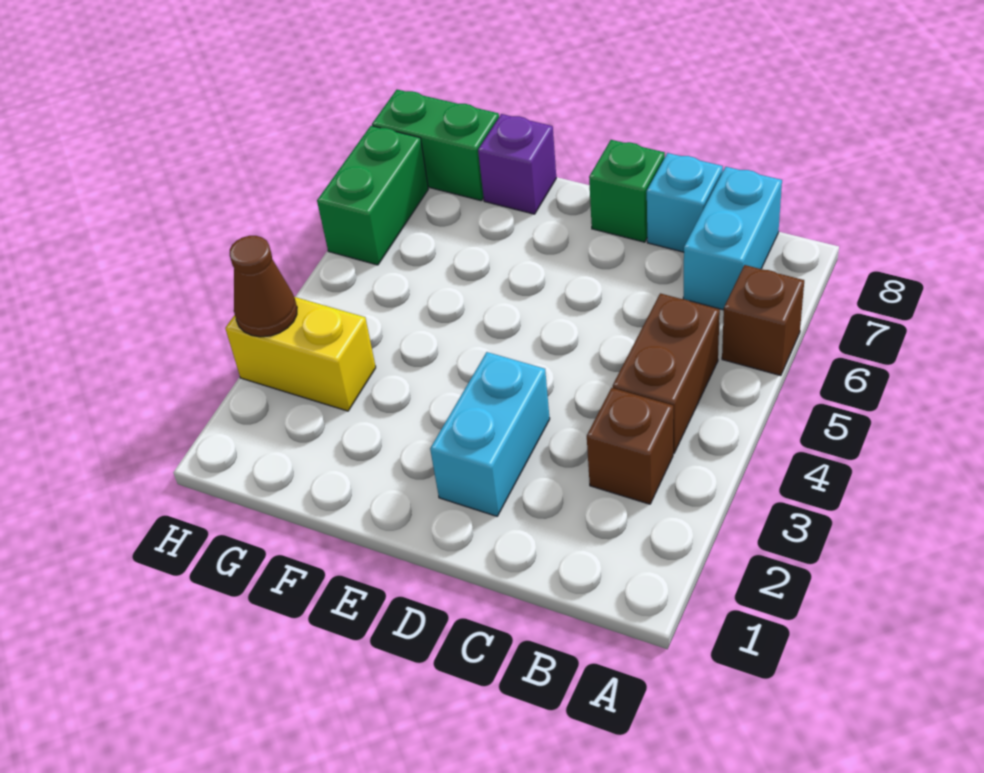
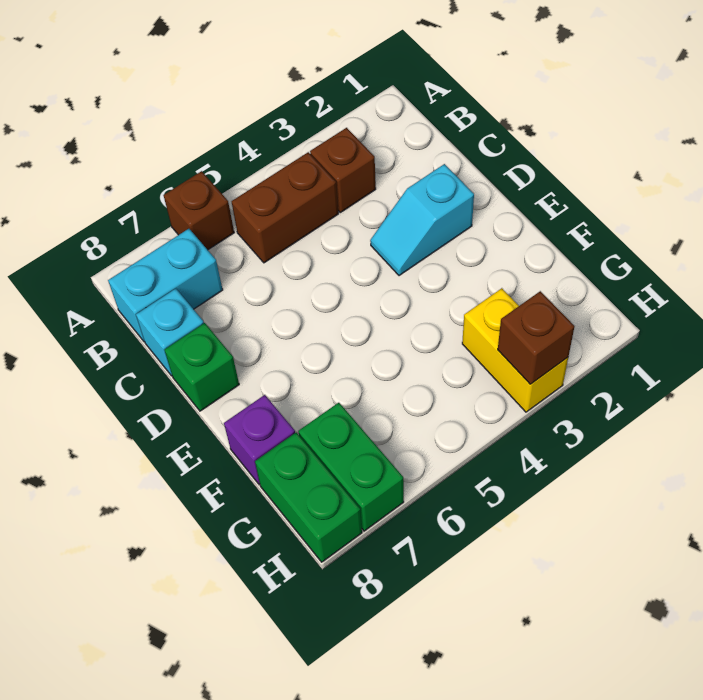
cyan brick D2:D3 level 1 -> cyan slope D2:D3 level 1 top 2
brown cone H3 level 2 -> brown brick H3 level 2
green brick H6:H7 level 1 -> green brick G7:H7 level 1

